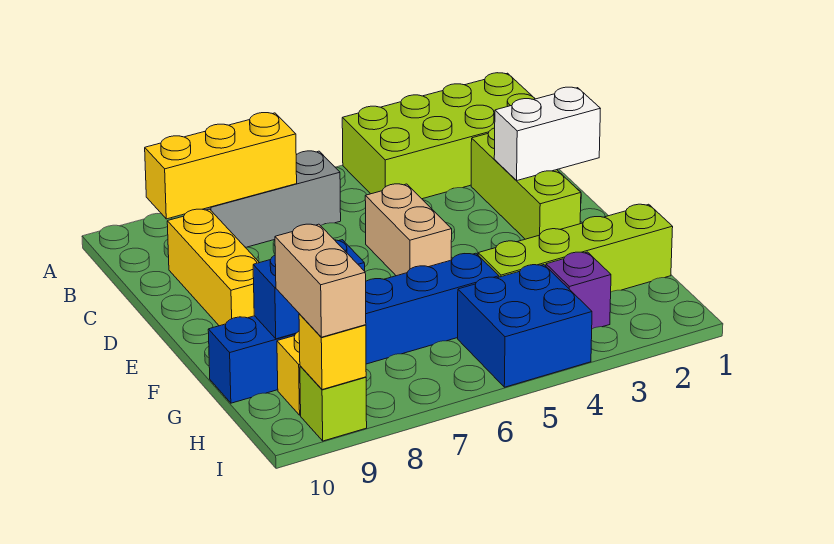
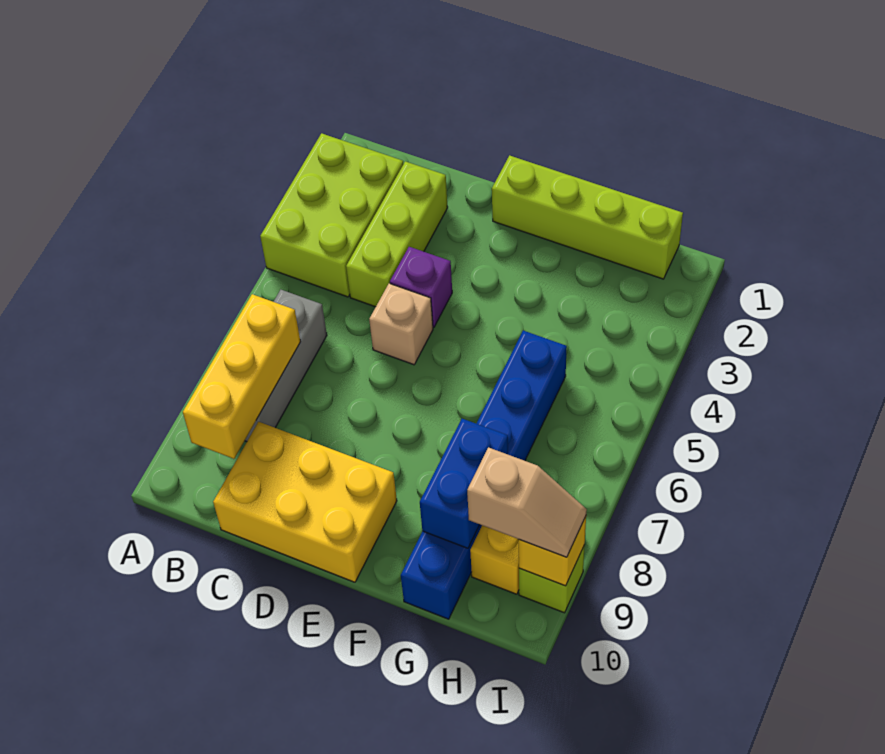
lime brick A1:B4 level 1 -> lime brick A2:B4 level 1
lime brick C2:E2 level 1 -> lime brick C2:C4 level 1
yellow brick C9:E9 level 1 -> yellow brick C9:E10 level 1
white brick D1:D2 level 2 -> none
tan brick D5:E5 level 1 -> tan brick D5 level 1
lime brick G1:G4 level 1 -> lime brick E1:H1 level 1
purple brick H3 level 1 -> purple brick D4 level 1
blue brick H4:I5 level 1 -> none
tan brick H9:I9 level 3 -> tan slope H9:I9 level 3 top H

